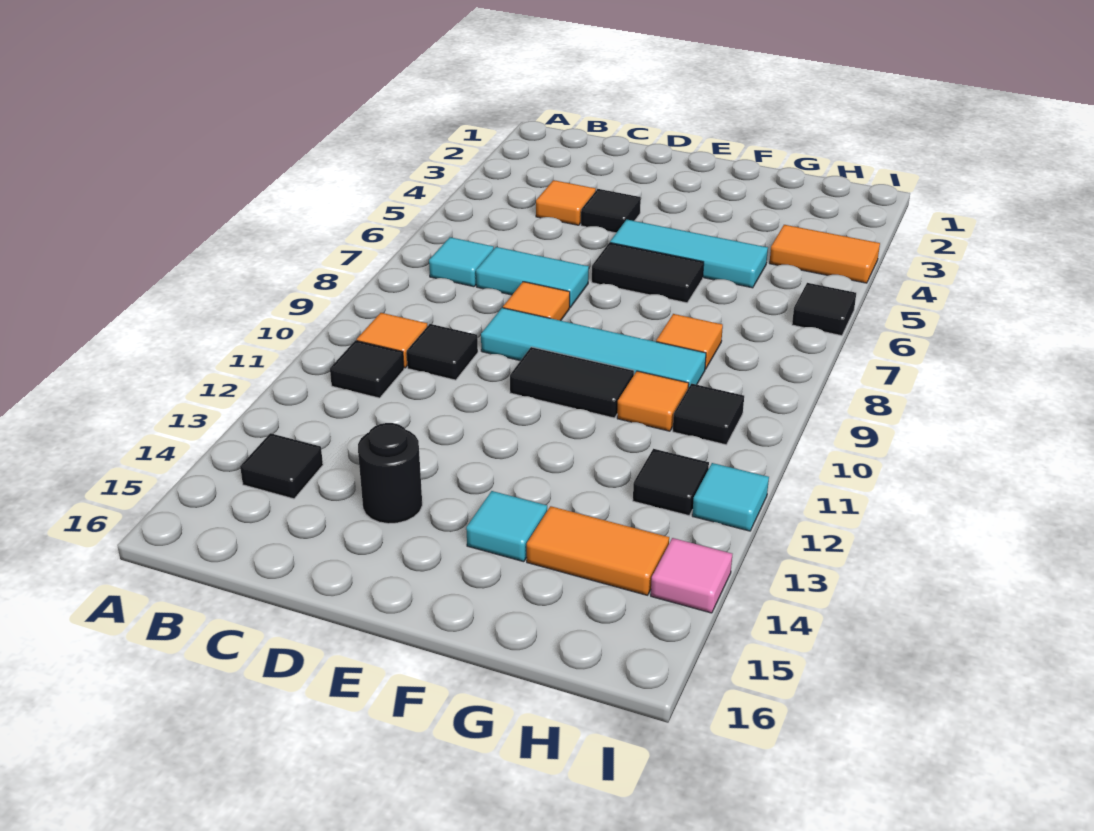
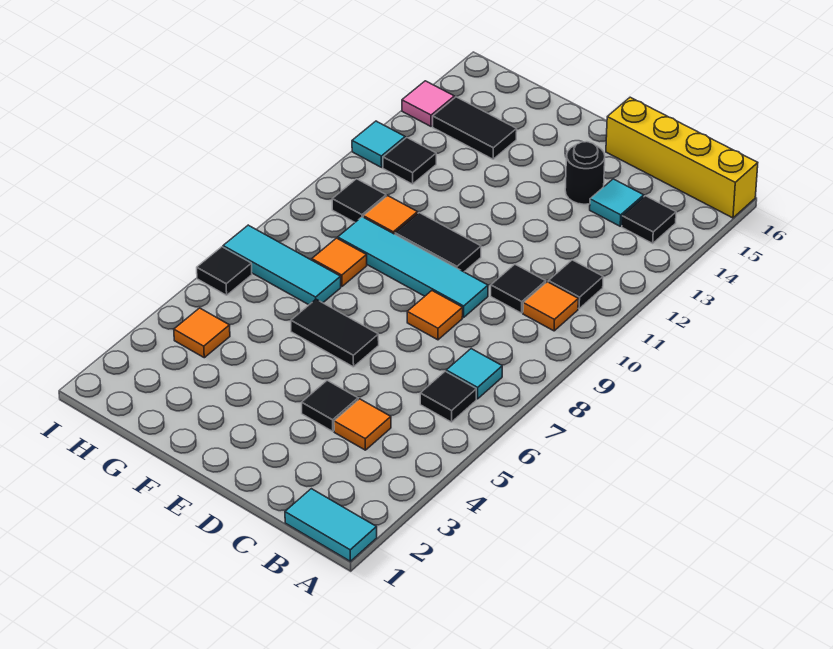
none -> yellow brick A16:D16 level 1
none -> black tile B6 level 1
cyan tile C7:D7 level 1 -> cyan tile A1:B1 level 1
cyan tile E5:G5 level 1 -> cyan tile G7:I7 level 1
cyan tile F14 level 1 -> cyan tile C14 level 1
orange tile G14:H14 level 1 -> black tile G14:H14 level 1
orange tile H4:I4 level 1 -> orange tile H4 level 1

